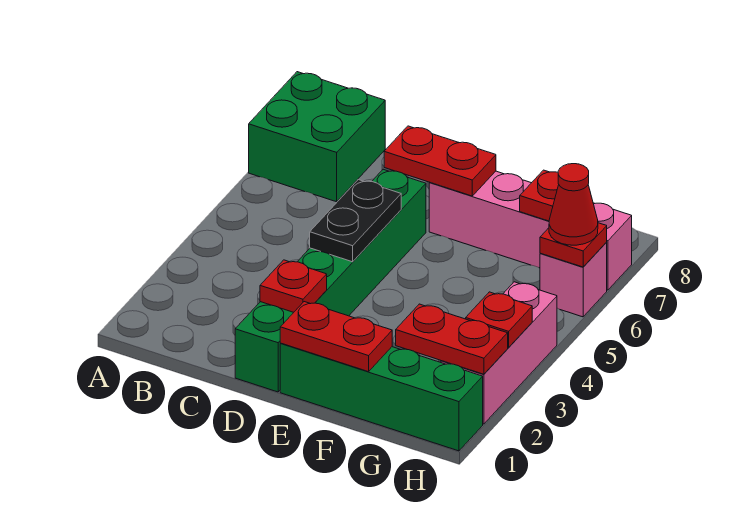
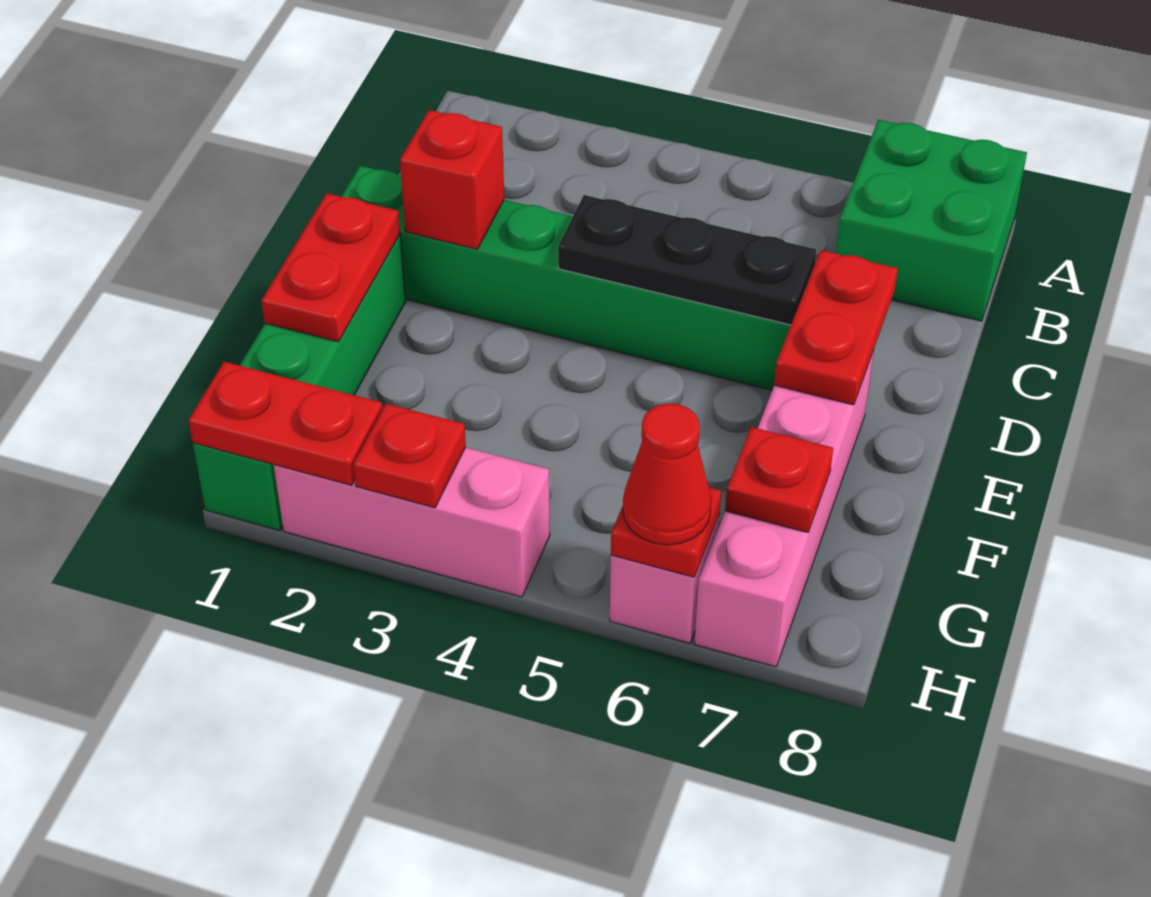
red plate D2 level 2 -> red brick D2 level 2
black plate D4:D5 level 2 -> black plate D4:D6 level 2
red plate G2:H2 level 2 -> red plate H1:H2 level 2

